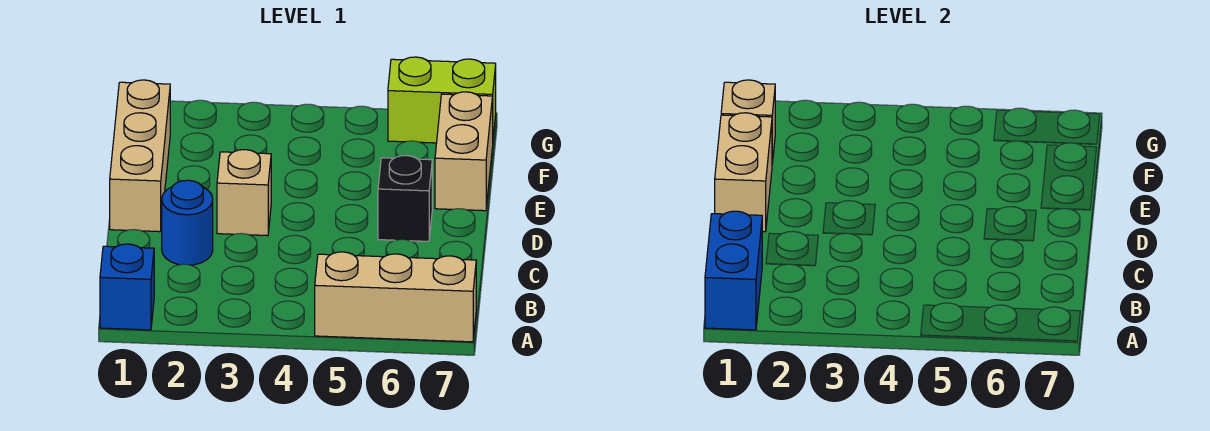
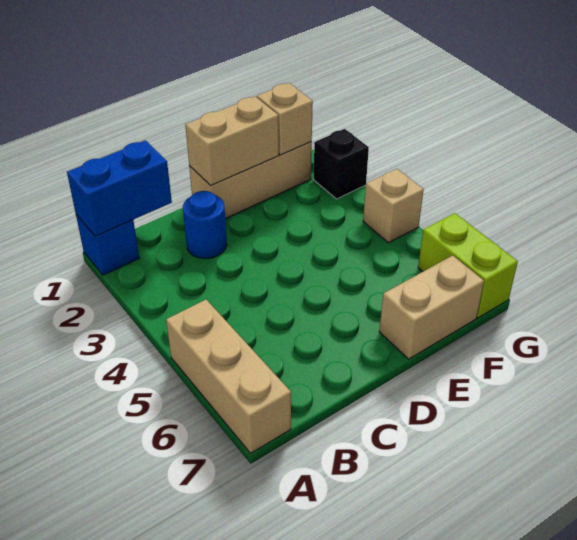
tan brick D3 level 1 -> tan brick G4 level 1
black brick D6 level 1 -> black brick G2 level 1

